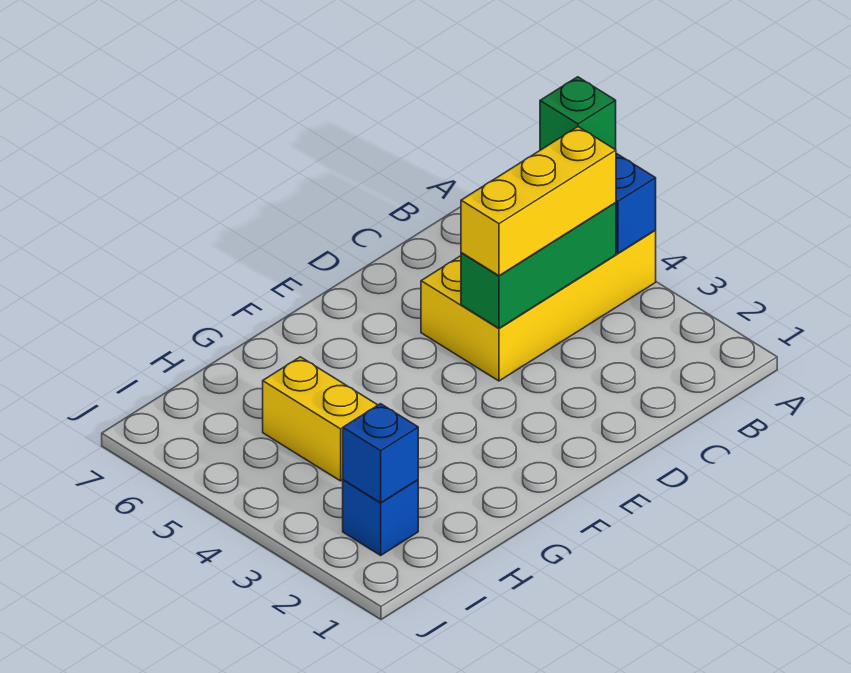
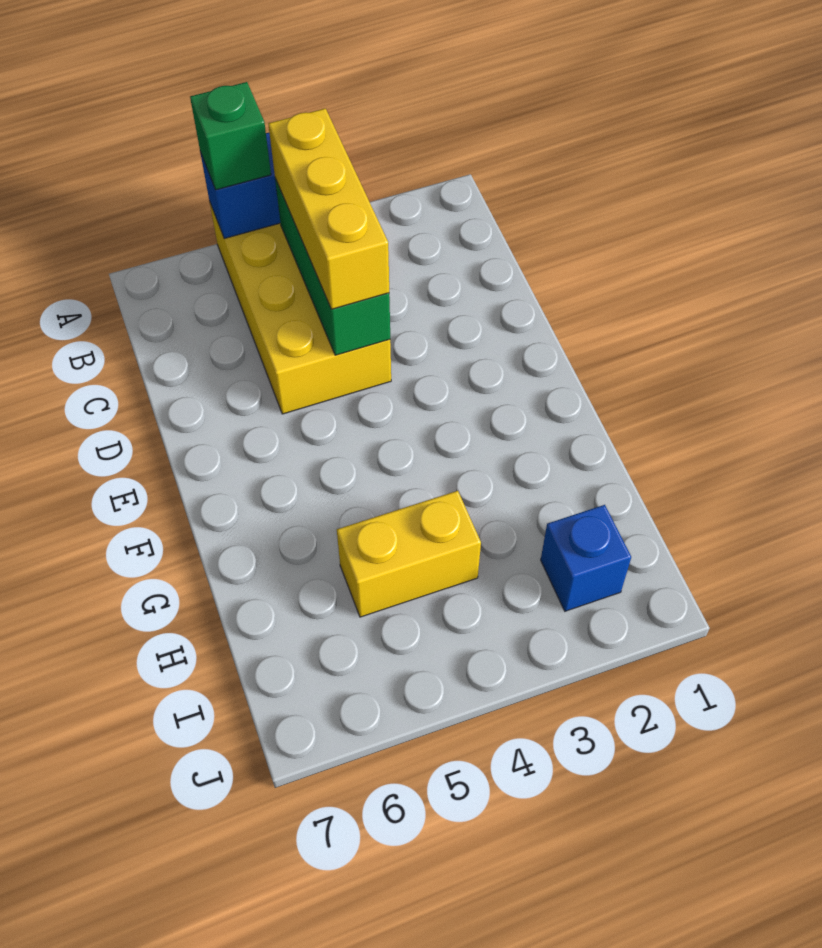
blue brick I2 level 2 -> none

